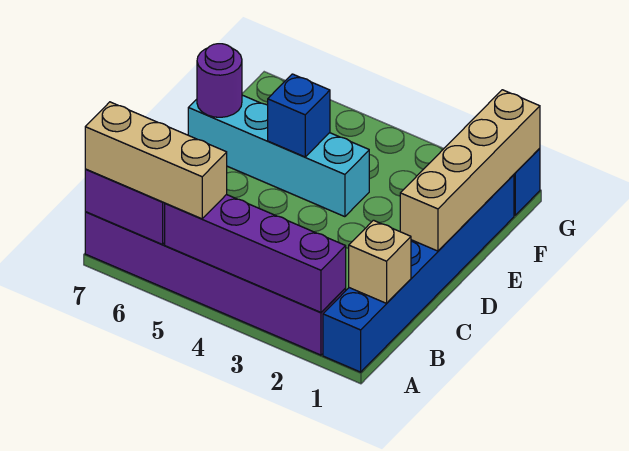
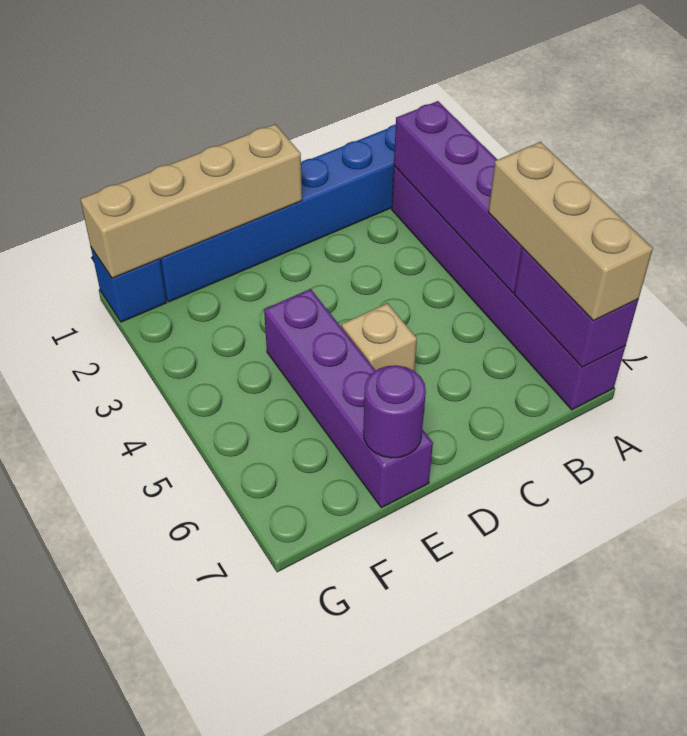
tan brick B1 level 2 -> tan brick D5 level 1
cyan brick E4:E7 level 1 -> purple brick E4:E7 level 1
blue brick E5 level 2 -> none

